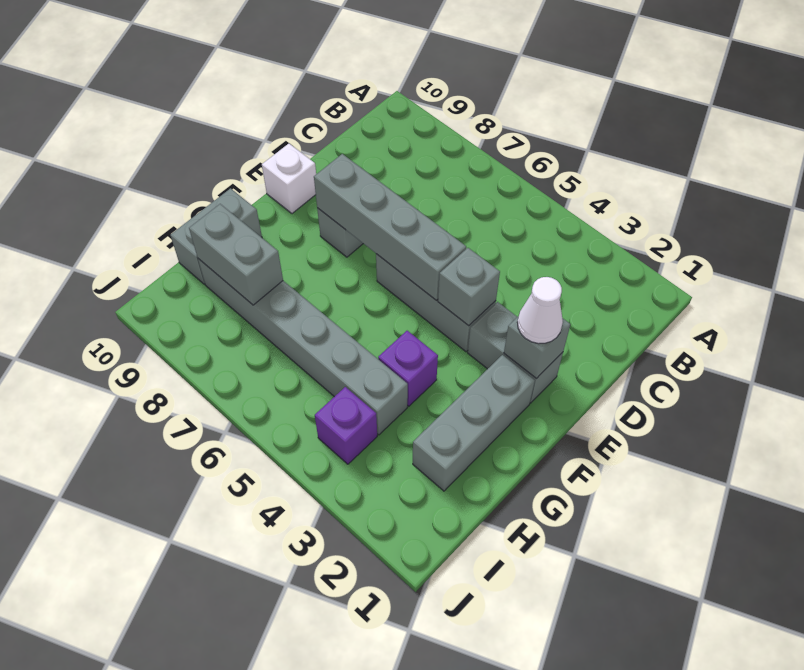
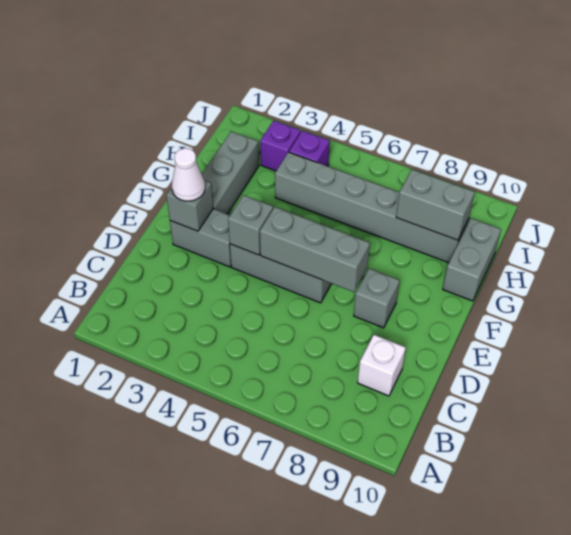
grey brick E5:E8 level 2 -> grey brick E5:E7 level 2
white brick E10 level 1 -> white brick C9 level 1
purple brick G4 level 1 -> purple brick I3 level 1

